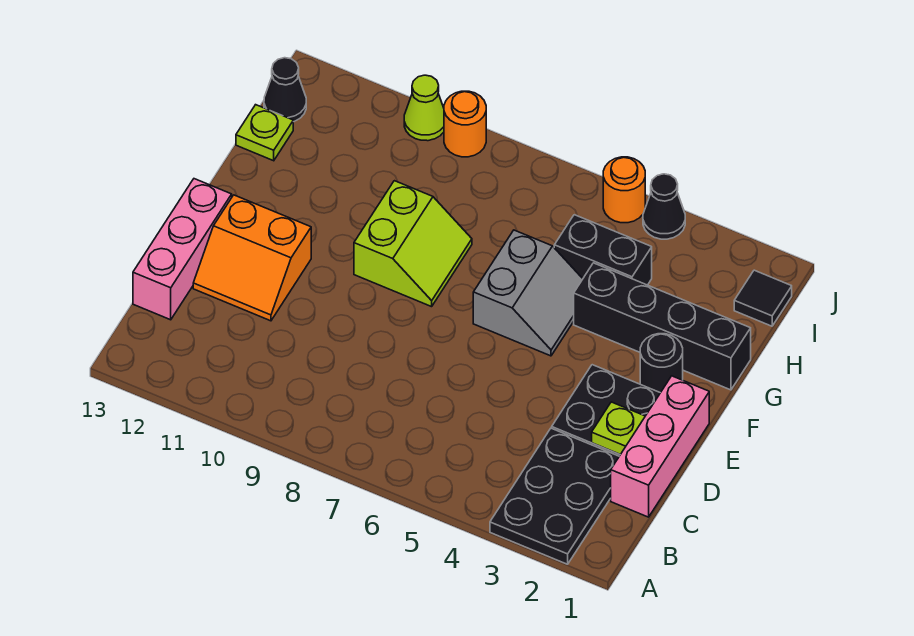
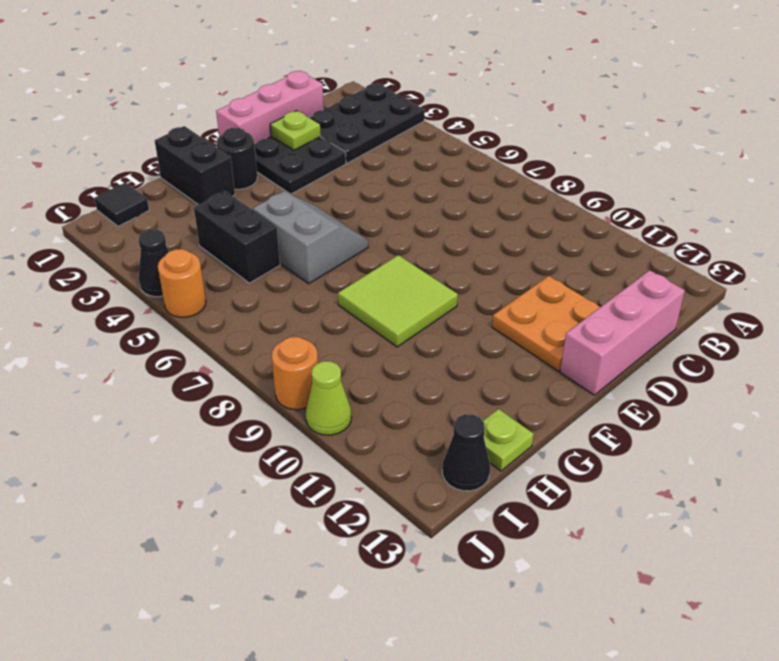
orange slope D11:E12 level 1 top E -> orange plate D11:E12 level 1
grey slope F5:G6 level 1 top 6 -> grey slope F5:G6 level 1 top G
lime slope F8:G9 level 1 top 9 -> lime tile F8:G9 level 1
black brick G1:G4 level 1 -> black brick G1:G2 level 1

